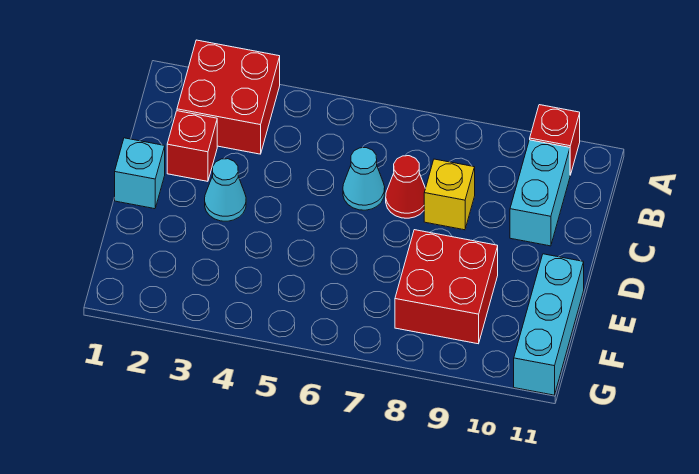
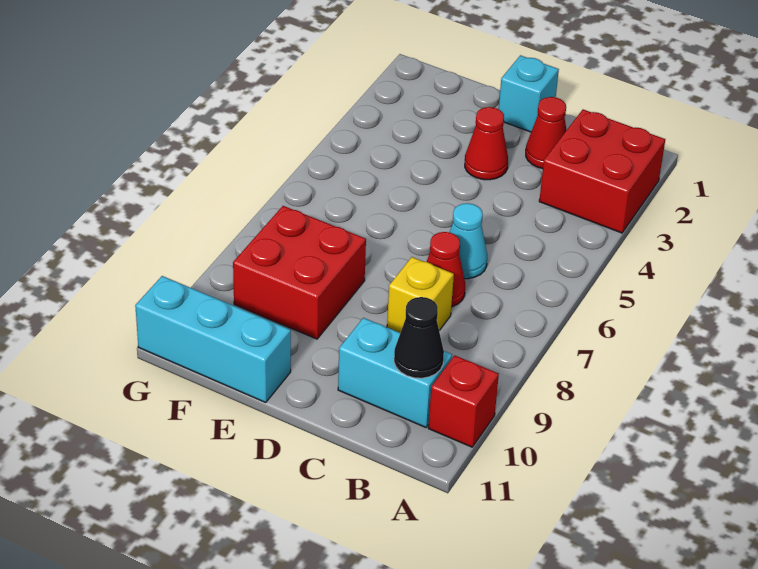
none -> black cone B10 level 2
red brick C2 level 1 -> red cone C2 level 1
cyan cone D3 level 1 -> red cone D3 level 1

